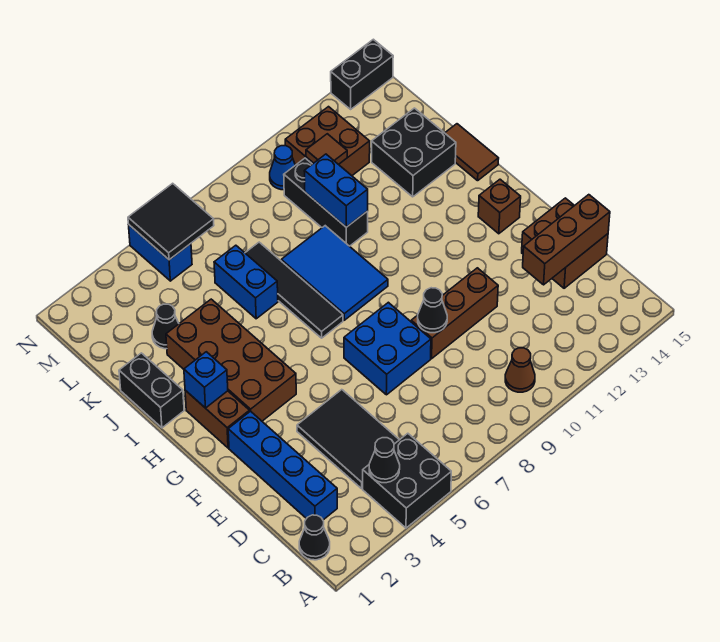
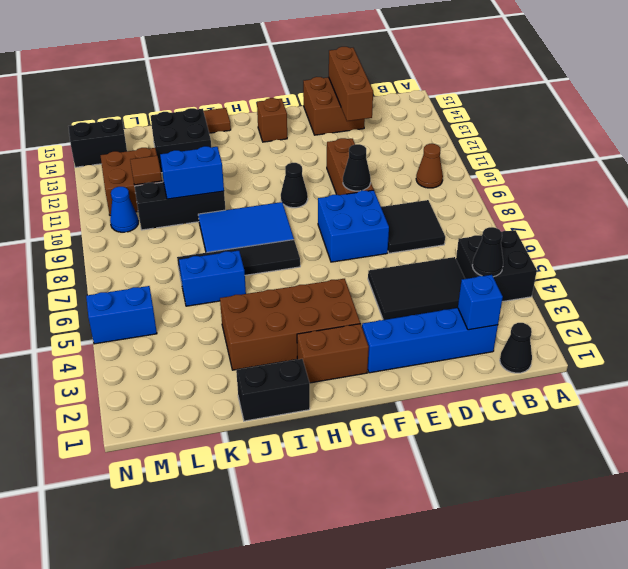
blue brick H2 level 2 -> blue brick C2 level 2
black cone K3 level 1 -> black cone G10 level 1
black tile M5:N6 level 2 -> black tile C7:D8 level 1
black brick N14:N15 level 1 -> black brick M14:N14 level 1

